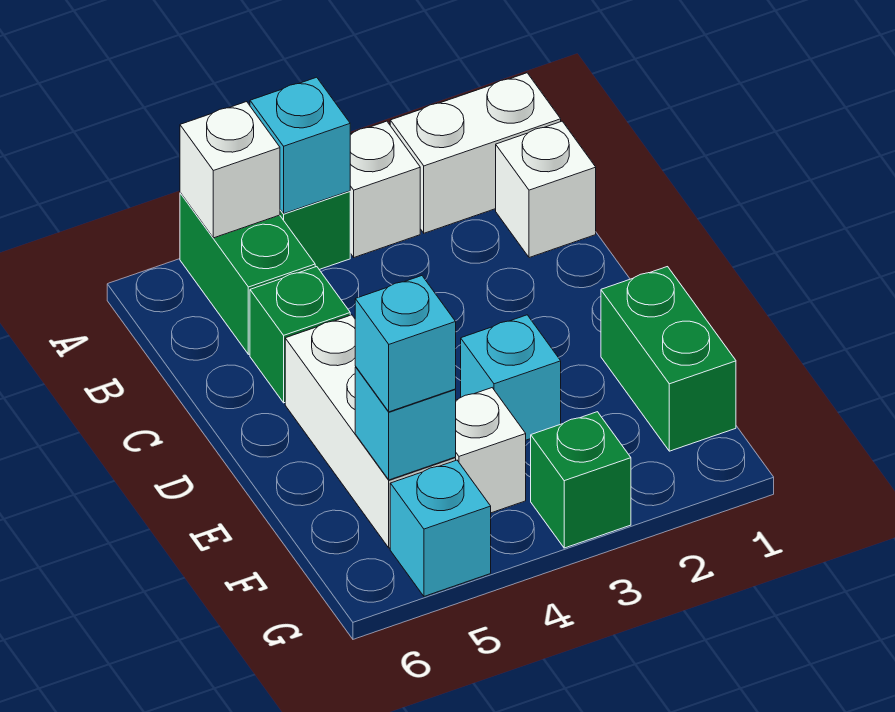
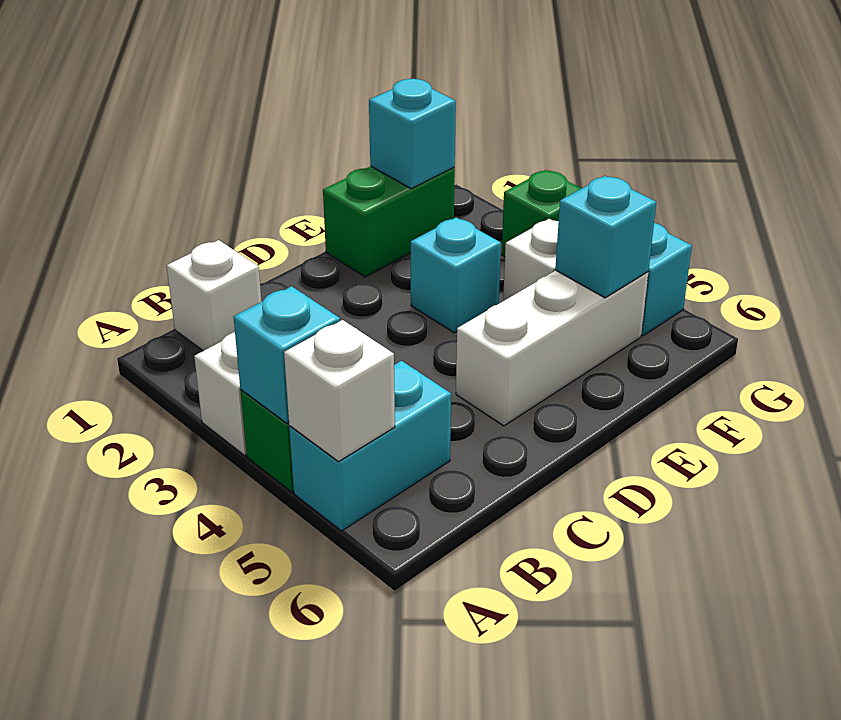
white brick A1:A2 level 1 -> none
green brick A5:B5 level 1 -> cyan brick A5:B5 level 1
green brick C5 level 1 -> none
cyan brick F5 level 3 -> cyan brick F1 level 2

